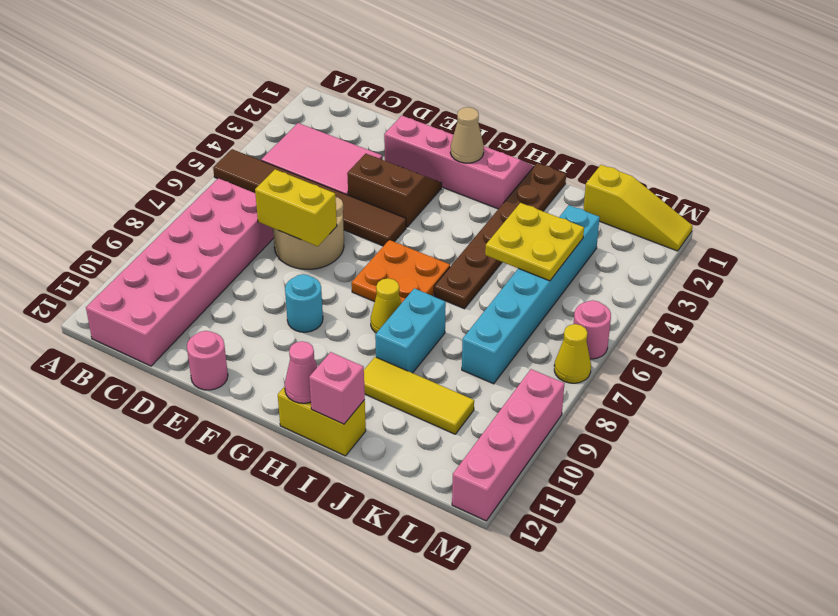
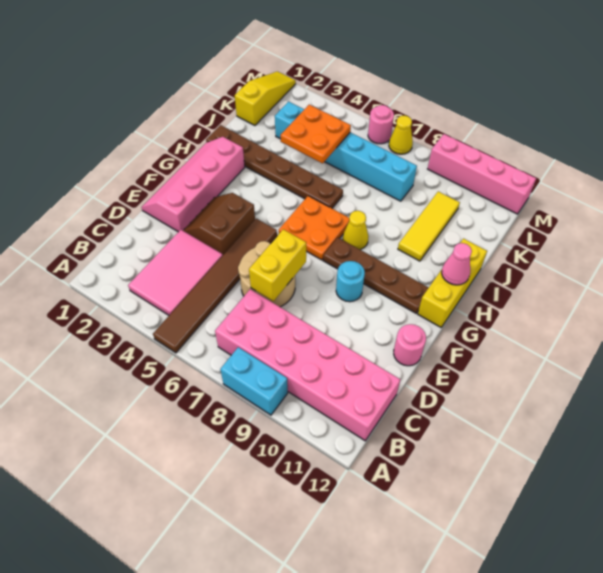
tan cone G2 level 2 -> none
none -> brown plate G8:G11 level 1
yellow brick H12:I12 level 1 -> yellow brick G12:I12 level 1
cyan brick I8:I9 level 1 -> cyan brick A8:A9 level 1
pink brick I12 level 2 -> none
yellow plate J4:K5 level 2 -> orange plate J4:K5 level 2

